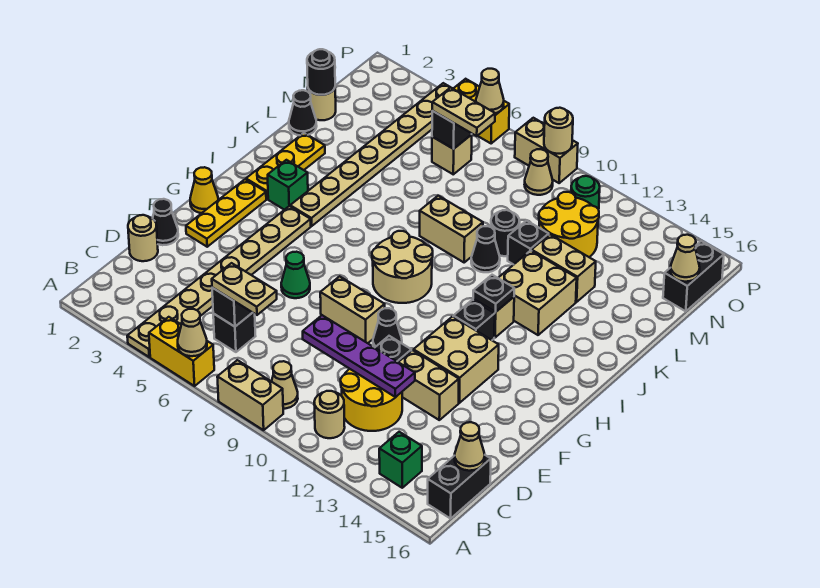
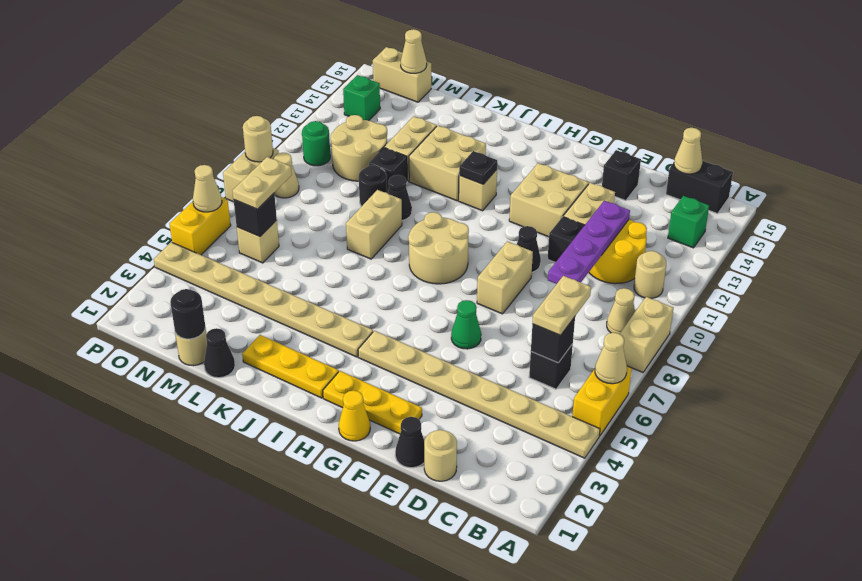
black brick H12 level 1 -> black brick E15 level 1
green brick I3 level 1 -> green brick O14 level 1
yellow round brick M11:N12 level 1 -> tan round brick M11:N12 level 1
black brick N16:O16 level 1 -> tan brick N16:O16 level 1

